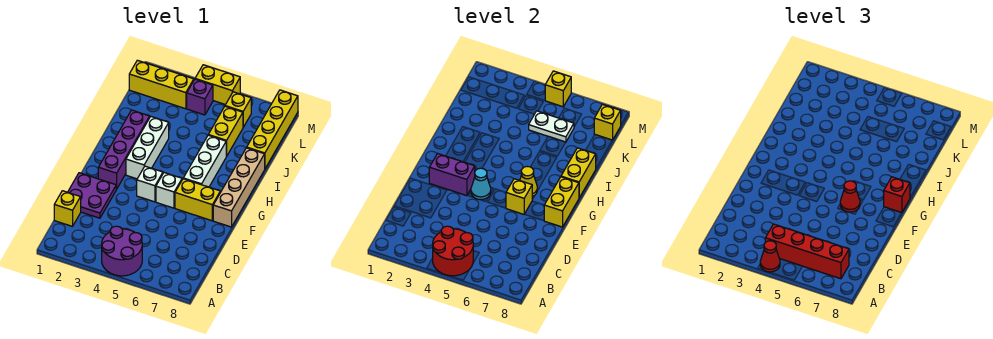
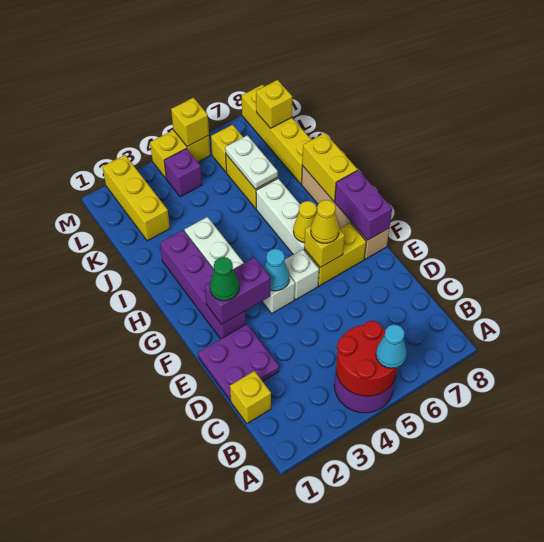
red cone A4 level 3 -> none
none -> cyan cone A5 level 3
red brick B4:B7 level 3 -> none
none -> green cone F2 level 3
red cone F6 level 3 -> yellow cone F6 level 3
yellow brick F8:G8 level 2 -> purple brick F8:G8 level 2
red brick G8 level 3 -> none
white plate K5:K6 level 2 -> white plate J6:K6 level 2
yellow brick L1:L3 level 1 -> yellow brick K2:M2 level 1

